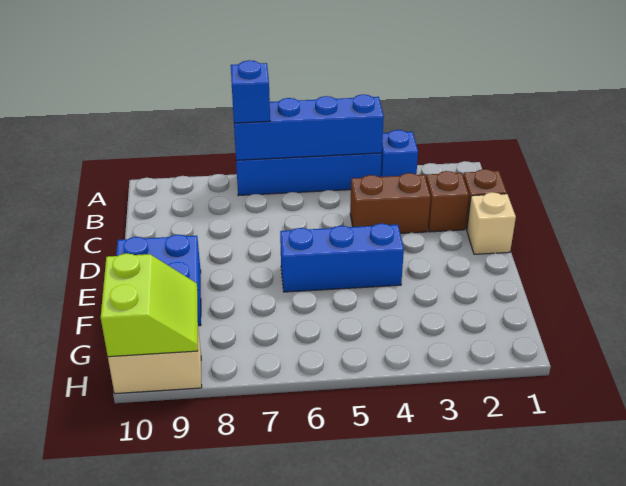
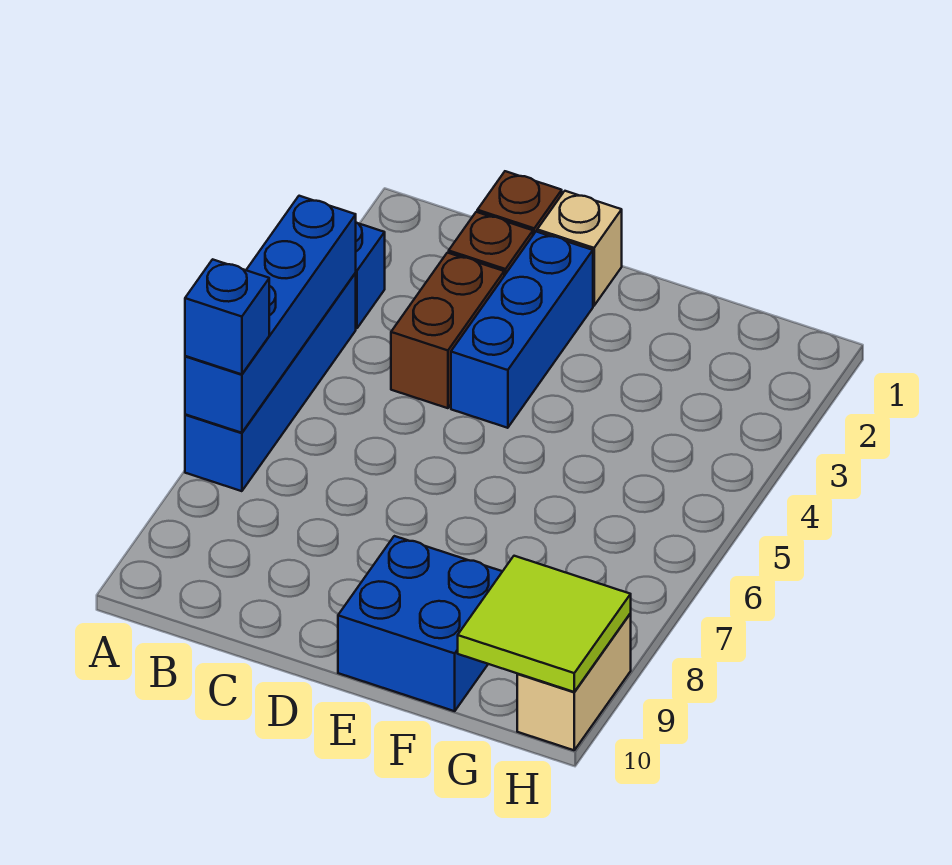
blue brick E4:E6 level 1 -> blue brick D2:D4 level 1
lime slope G9:H10 level 2 top 10 -> lime tile G9:H10 level 2

